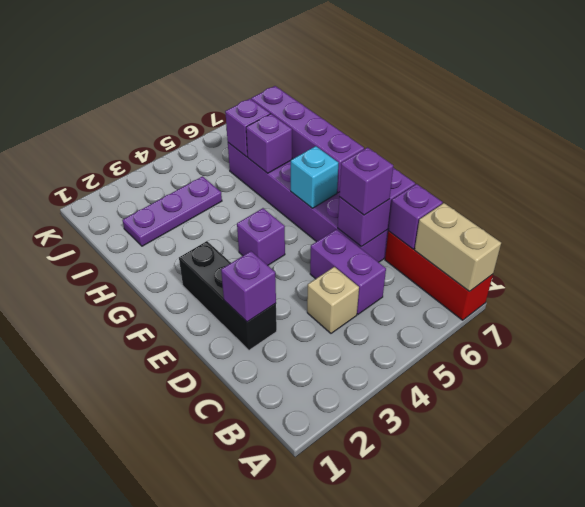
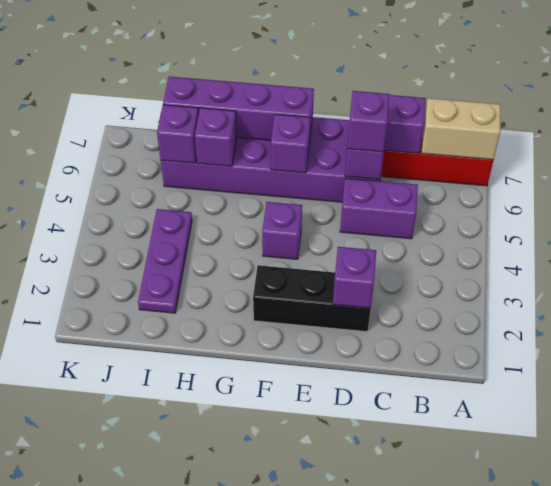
tan brick C4 level 1 -> none
cyan brick F6 level 2 -> purple brick F6 level 2

